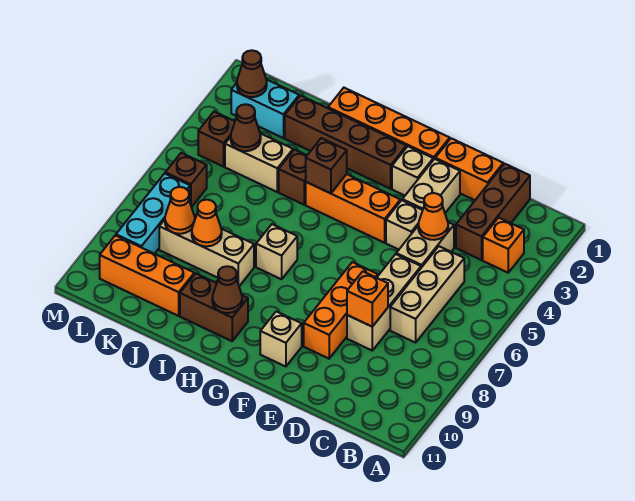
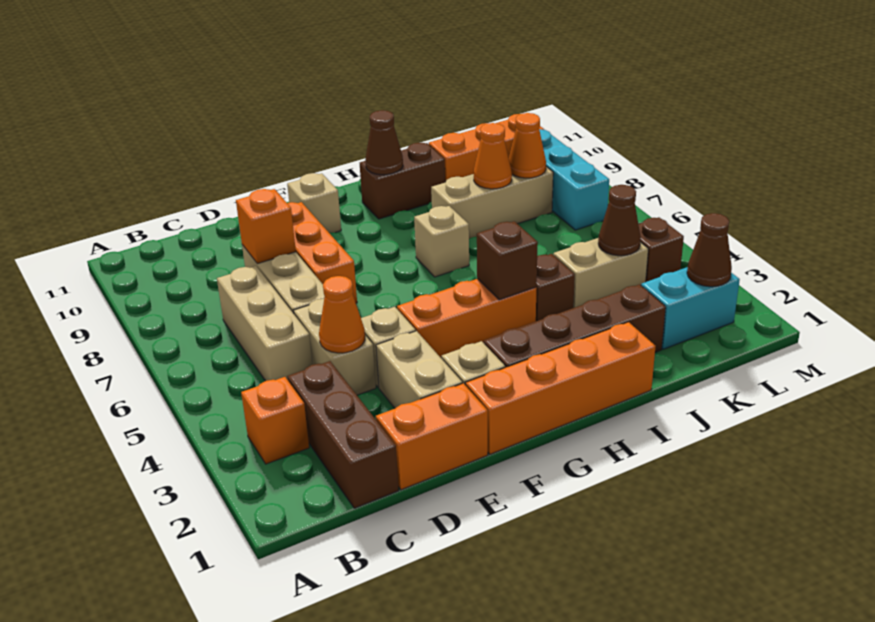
brown brick L6 level 1 -> none

